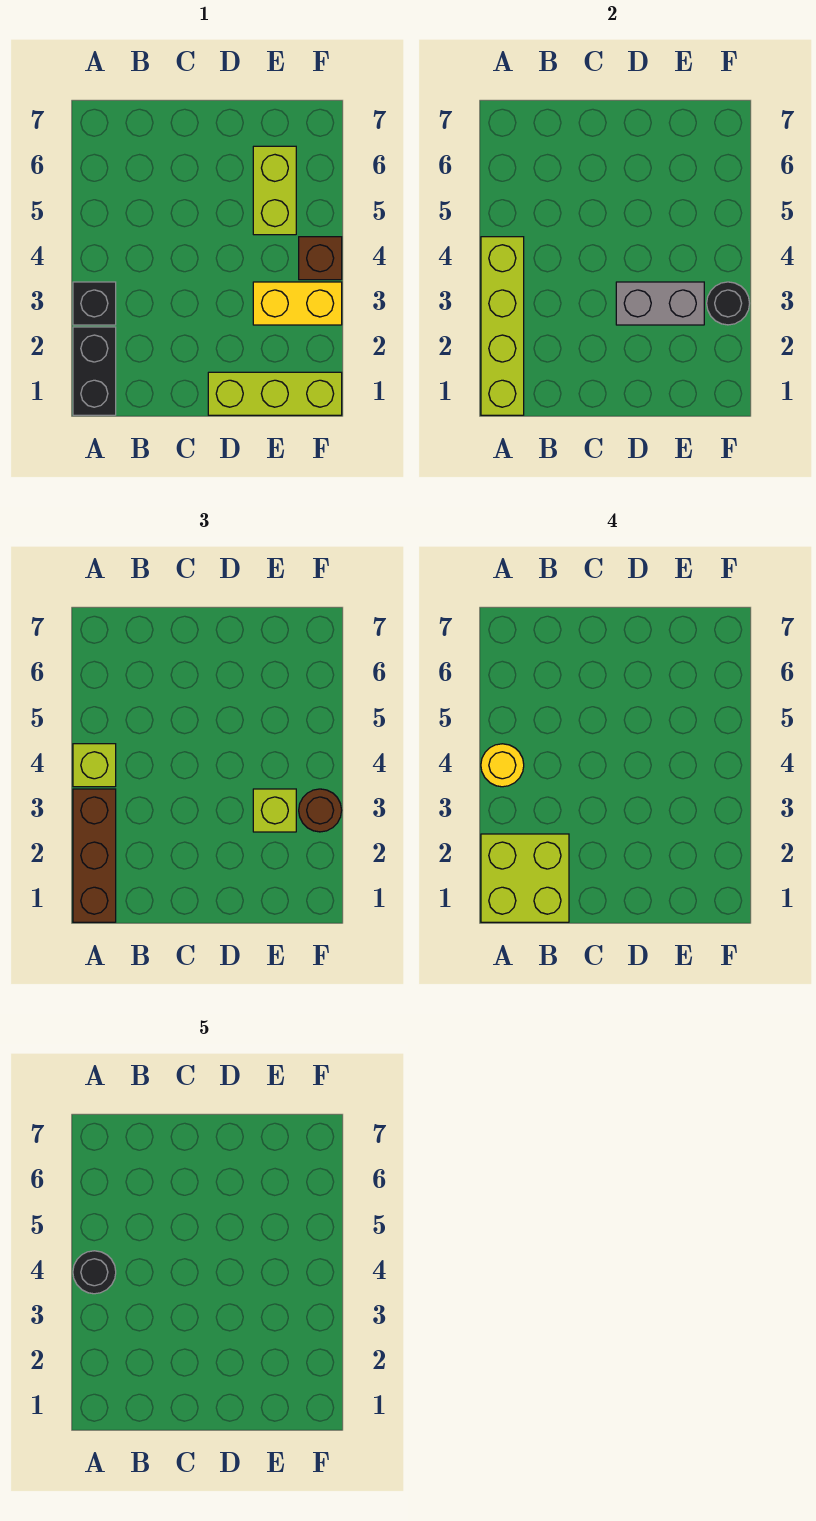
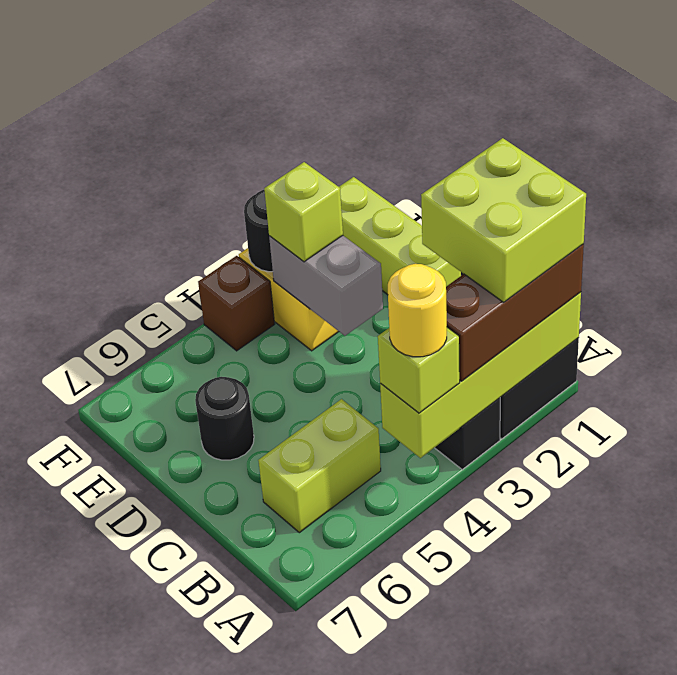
black round brick A4 level 5 -> black round brick D6 level 1
lime brick E5:E6 level 1 -> lime brick B5:B6 level 1
brown round brick F3 level 3 -> none

